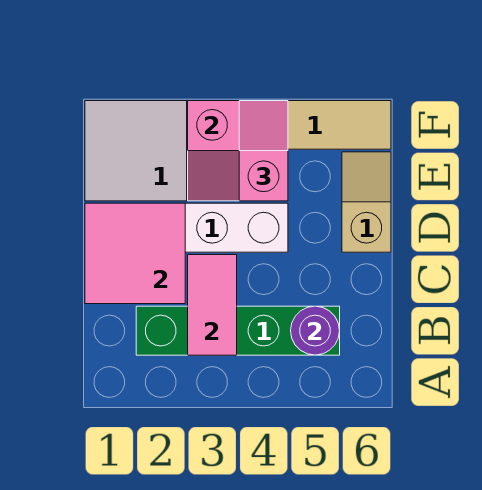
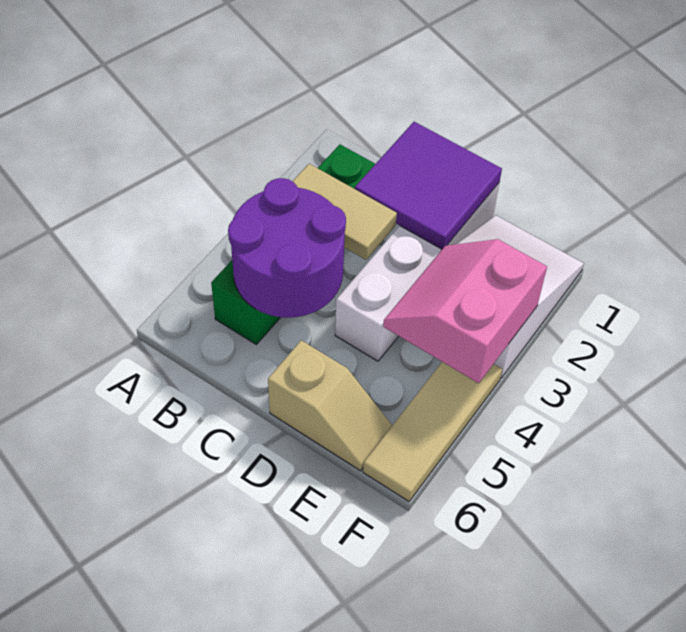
pink tile B3:C3 level 2 -> tan tile B3:C3 level 2
purple round brick B5 level 2 -> purple round brick B4:C5 level 2
pink tile C1:D2 level 2 -> purple tile C1:D2 level 2
pink slope E4:F4 level 3 top E -> none

